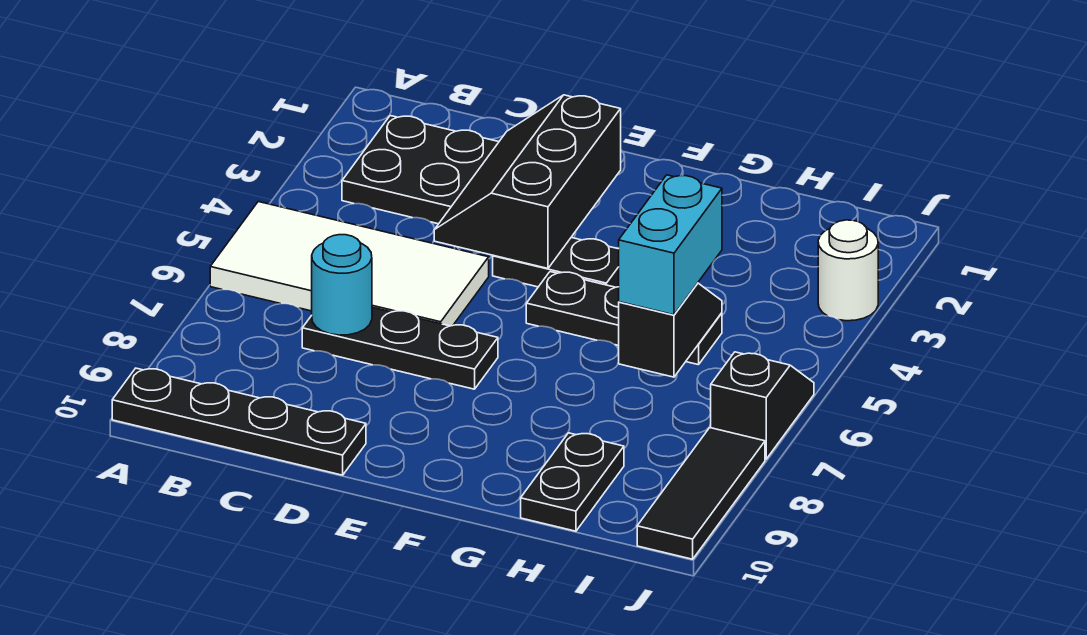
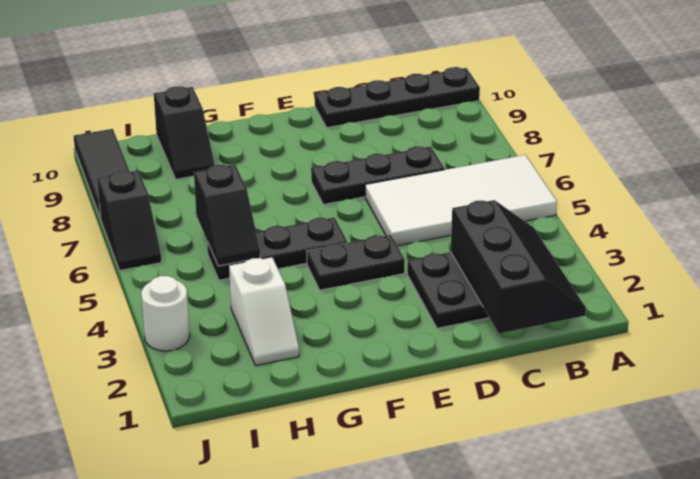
cyan round brick C7 level 2 -> none
black slope D2:E4 level 2 top E -> black slope B1:C3 level 2 top C
none -> white slope H2:H3 level 1 top 3
cyan brick H5:H6 level 3 -> none
black plate H9:H10 level 1 -> black slope H9:H10 level 1 top 10

